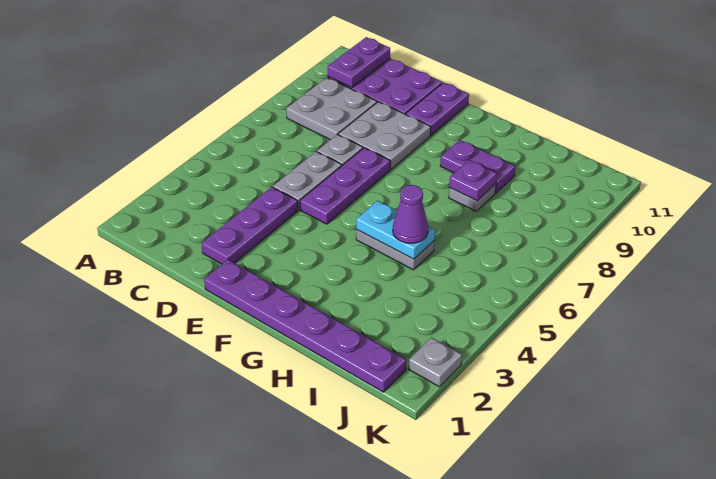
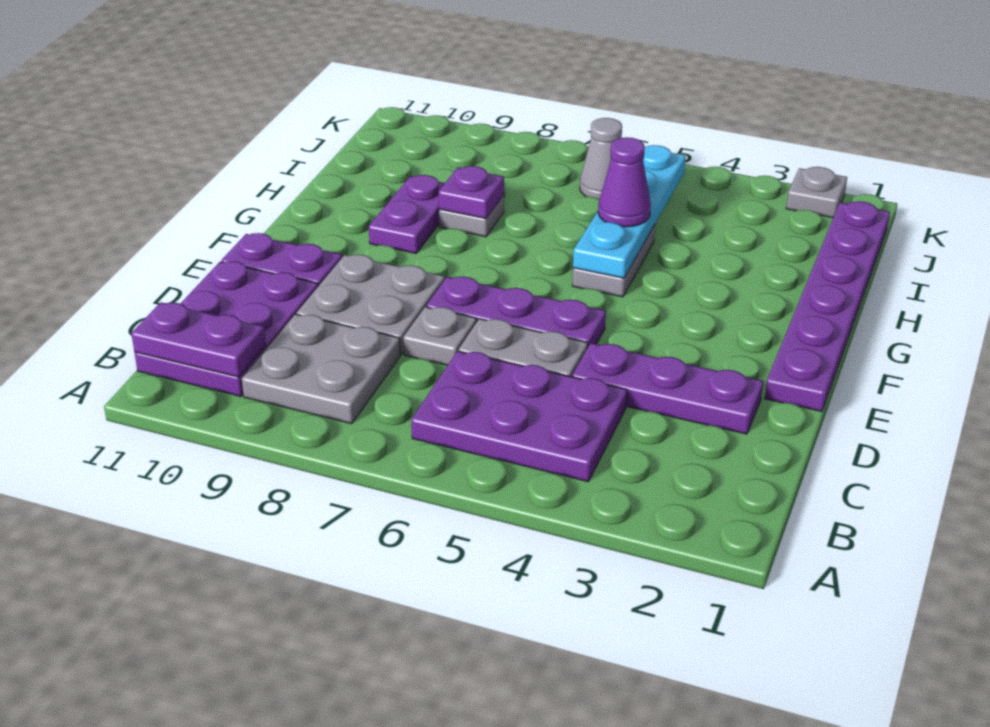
none -> purple plate B4:C6 level 1
cyan plate G5:H5 level 2 -> cyan plate G5:J5 level 2
none -> grey cone J6 level 1

